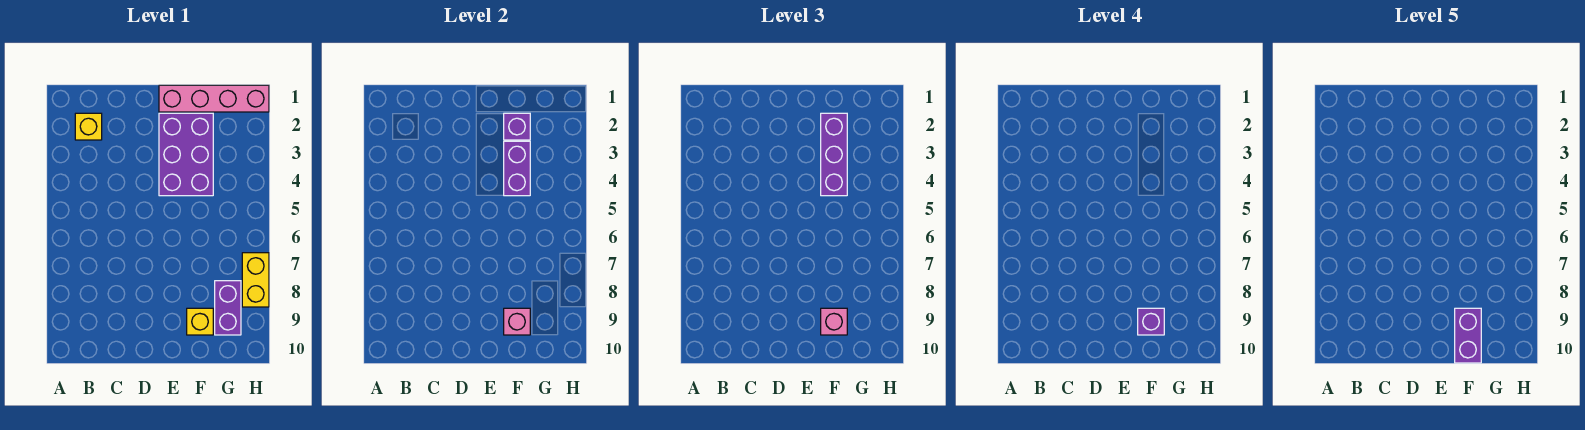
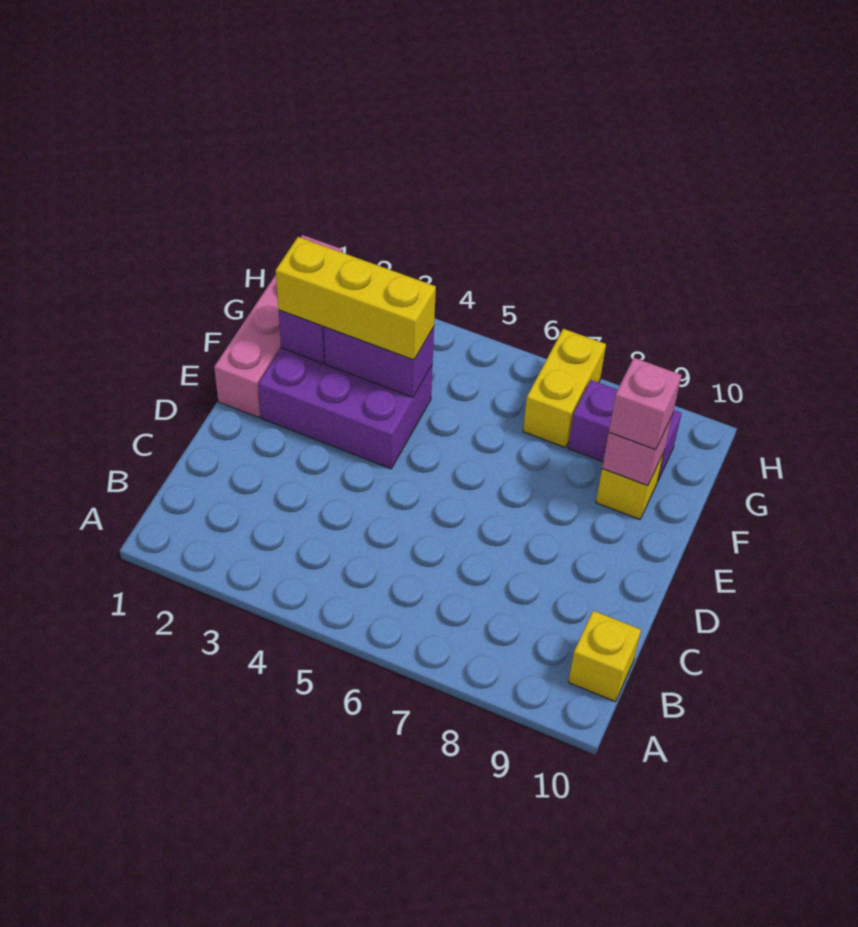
yellow brick B2 level 1 -> yellow brick B10 level 1
purple brick F2:F4 level 3 -> yellow brick F2:F4 level 3
purple brick F9 level 4 -> none
purple brick F9:F10 level 5 -> none
yellow brick H7:H8 level 1 -> yellow brick G7:H7 level 1

